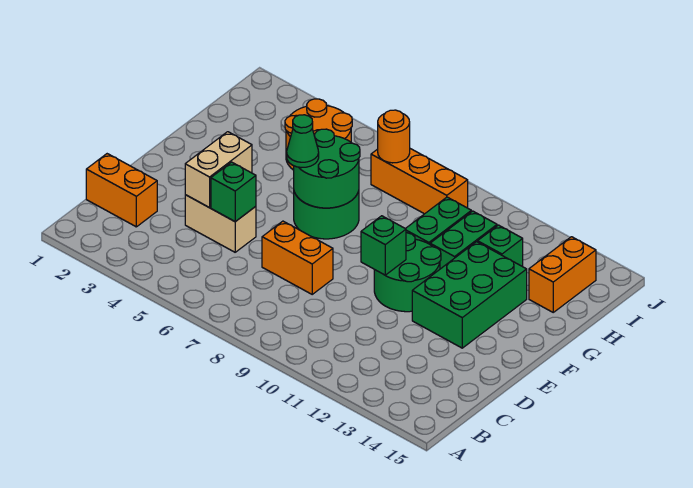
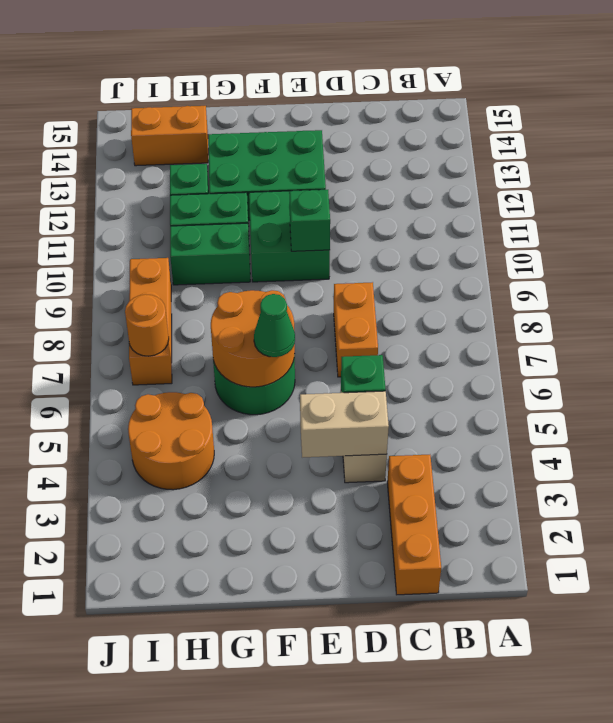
orange brick C1:C2 level 1 -> orange brick C1:C3 level 1
green round brick E10:F11 level 1 -> green brick E10:F11 level 1
green round brick F6:G7 level 2 -> orange round brick F6:G7 level 2

